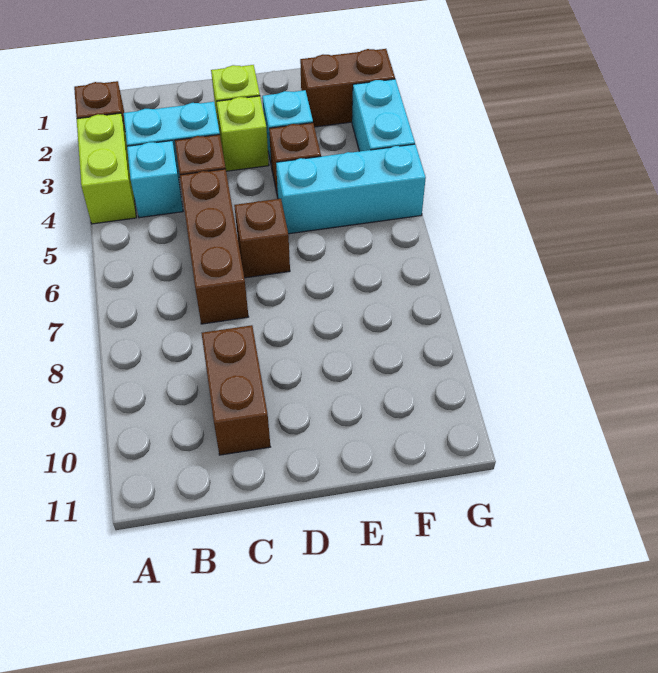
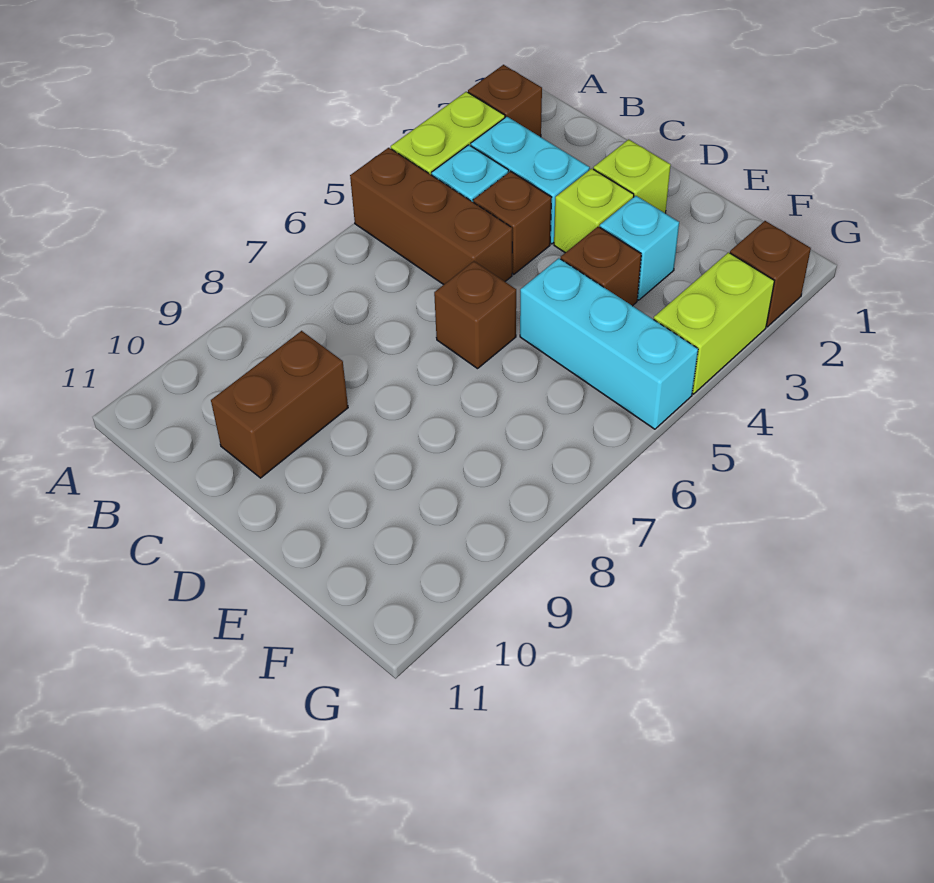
brown brick C5:C7 level 1 -> brown brick A5:C5 level 1
brown brick F2:G2 level 1 -> brown brick G2 level 1
cyan brick G3:G4 level 1 -> lime brick G3:G4 level 1

